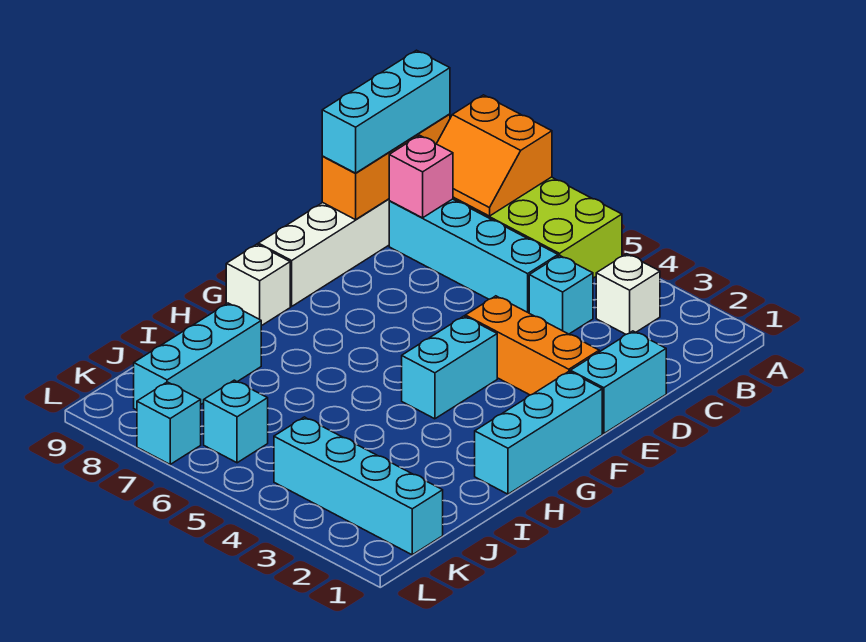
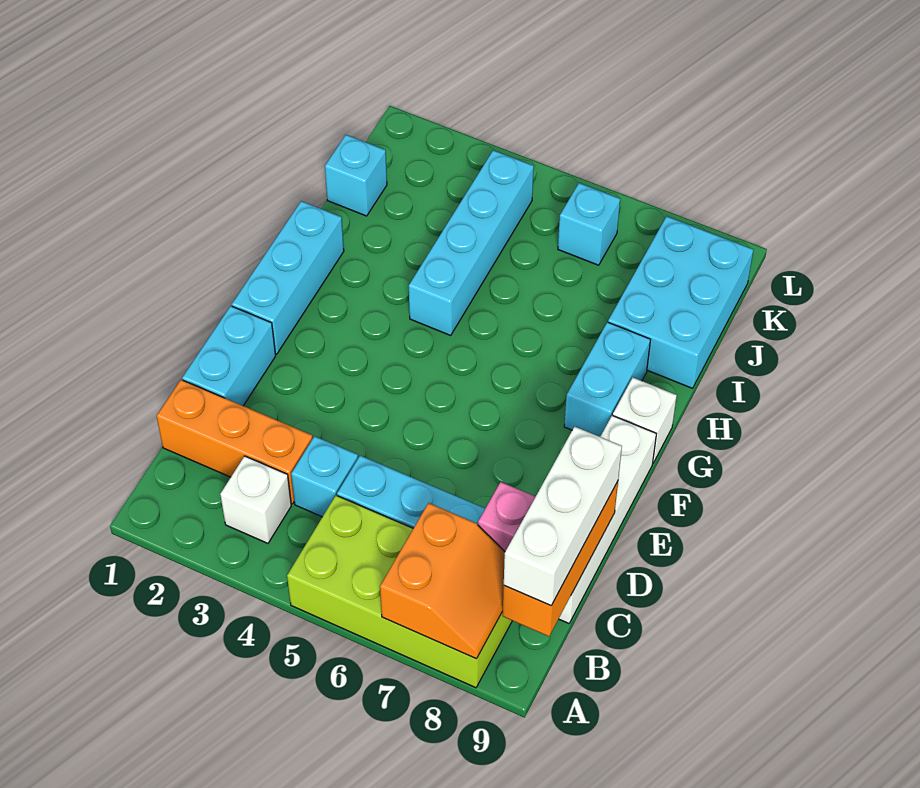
orange slope A7:B8 level 2 top A -> orange slope A7:B8 level 2 top 7
cyan brick B9:D9 level 3 -> white brick B9:D9 level 3
orange brick E2:E4 level 1 -> orange brick C1:C3 level 1
cyan brick F4:G4 level 1 -> cyan brick G8:H8 level 1
cyan brick I8:K8 level 1 -> cyan brick I8:K9 level 1
cyan brick K1:K4 level 1 -> cyan brick H4:K4 level 1
cyan brick L7 level 1 -> cyan brick J1 level 1

